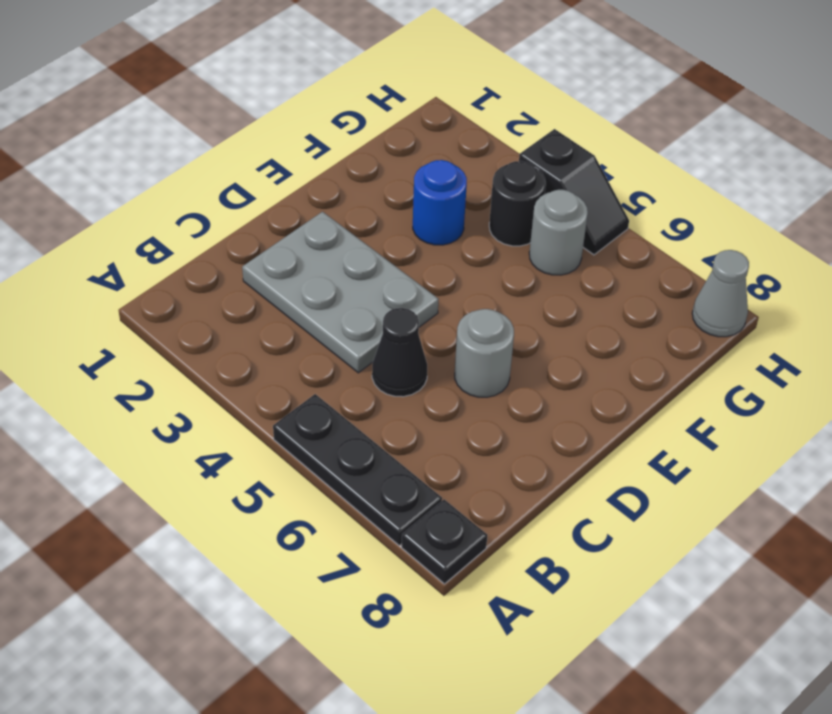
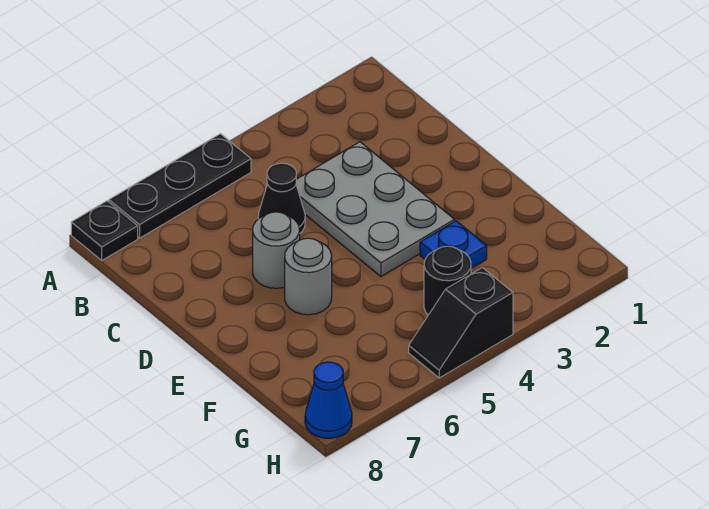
grey plate C2:D4 level 1 -> grey plate C3:E4 level 1
blue round brick F3 level 1 -> blue plate F3 level 1
grey round brick G5 level 1 -> grey round brick E6 level 1
grey cone H8 level 1 -> blue cone H8 level 1

